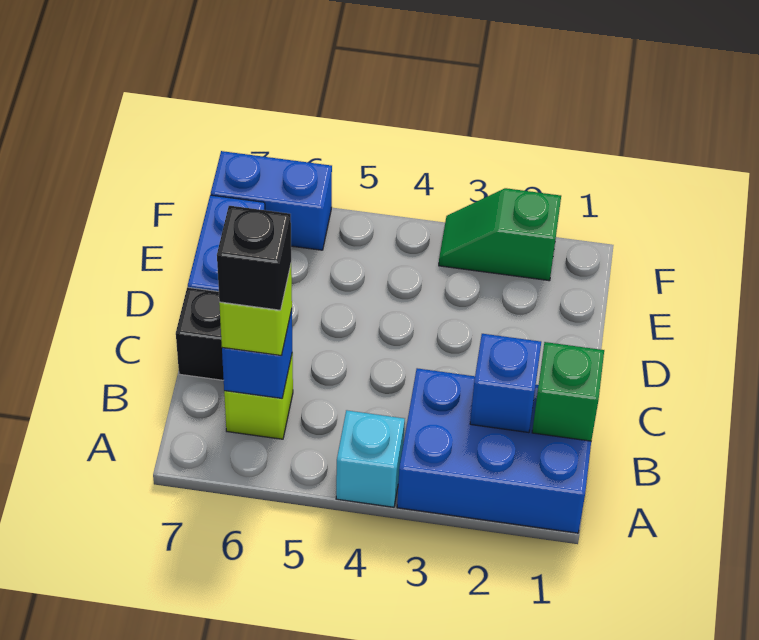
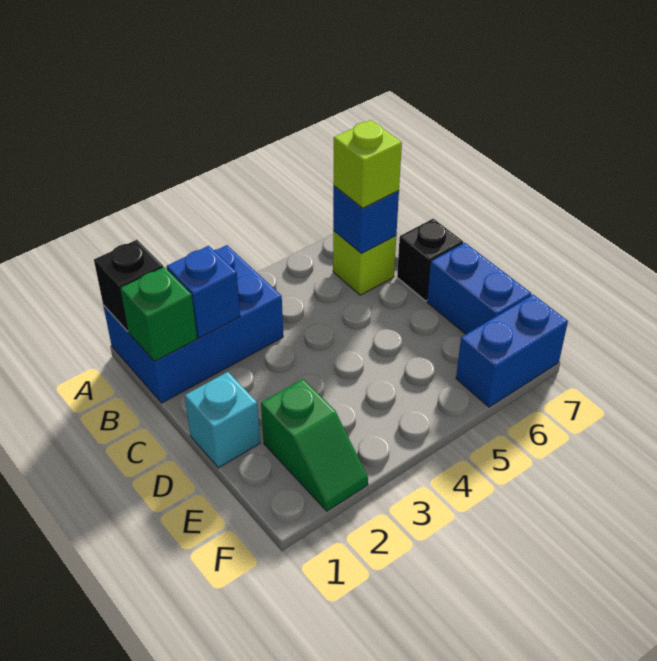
cyan brick A4 level 1 -> cyan brick D1 level 1
black brick B6 level 4 -> black brick A1 level 2
green slope F2:F3 level 1 top 2 -> green slope E2:F2 level 1 top E

